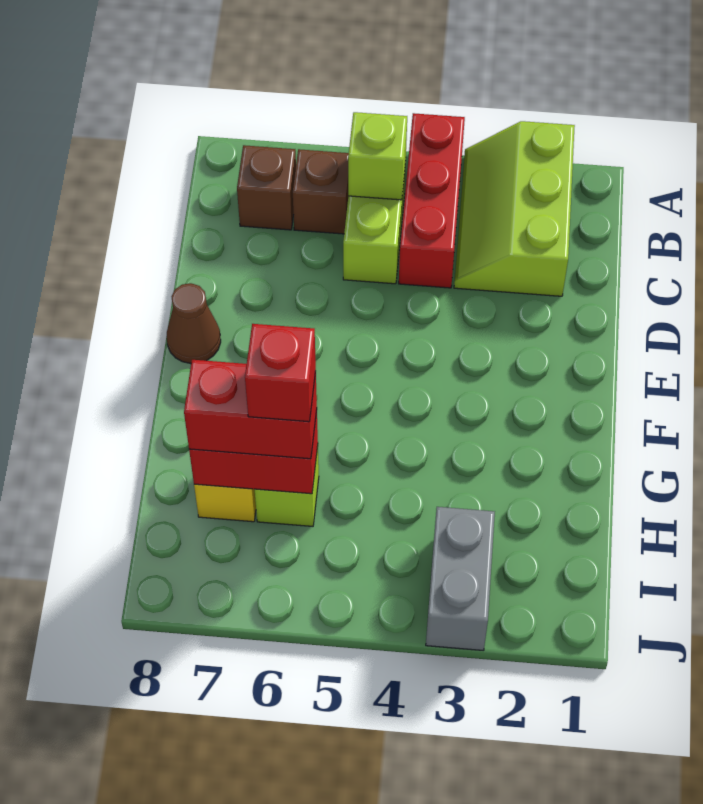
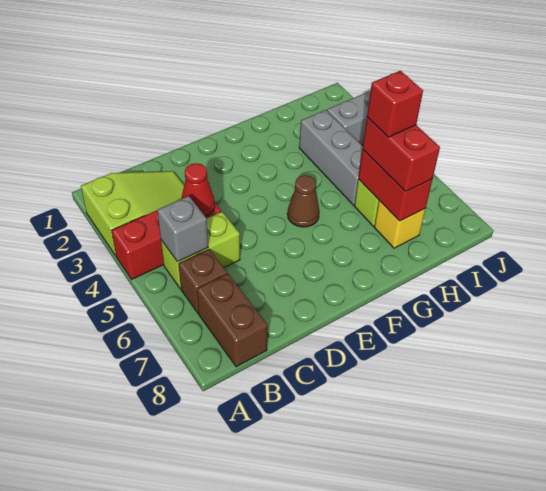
lime slope A2:C3 level 1 top 2 -> lime slope A2:C3 level 1 top A
lime brick B5 level 2 -> grey brick B5 level 2
brown brick B7 level 1 -> brown brick B7:B8 level 1
none -> red cone C4 level 2
brown cone E8 level 1 -> brown cone F5 level 1
none -> grey brick H3:H5 level 1

